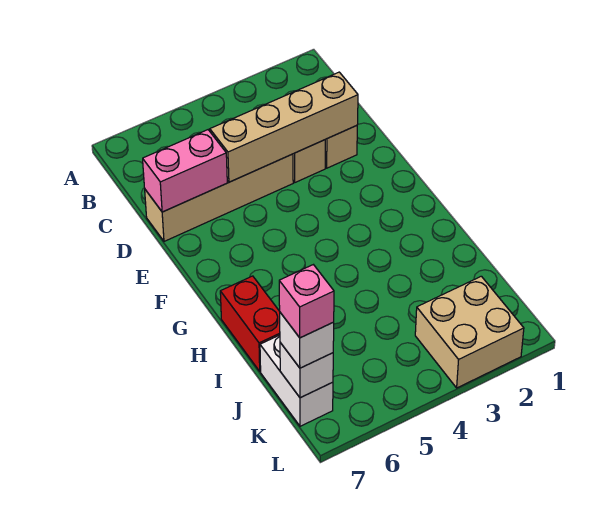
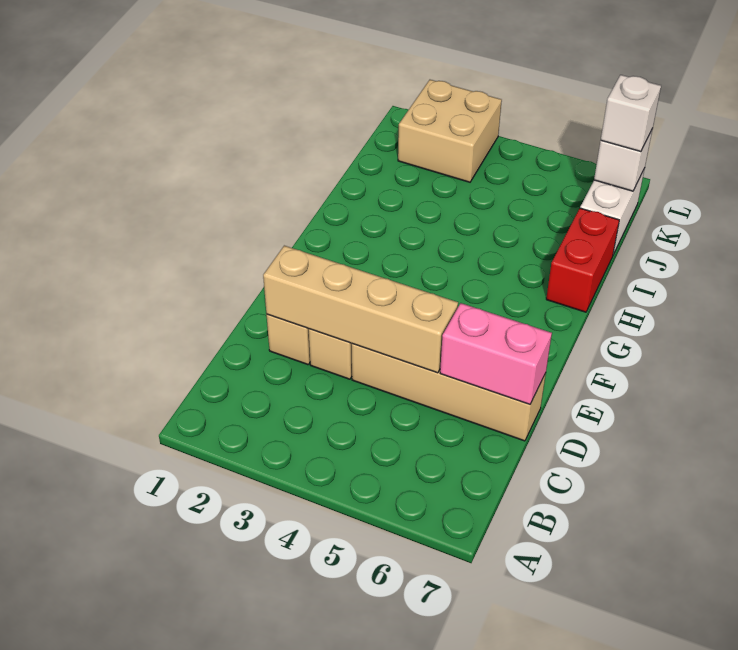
pink brick K7 level 4 -> none

